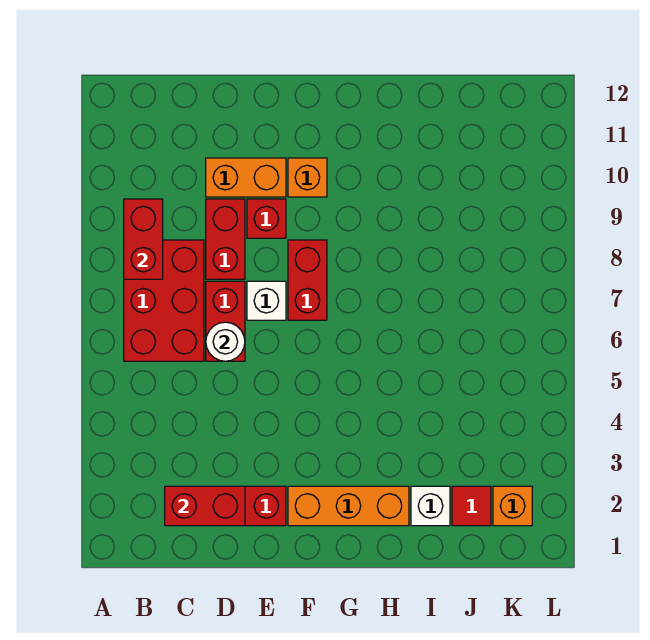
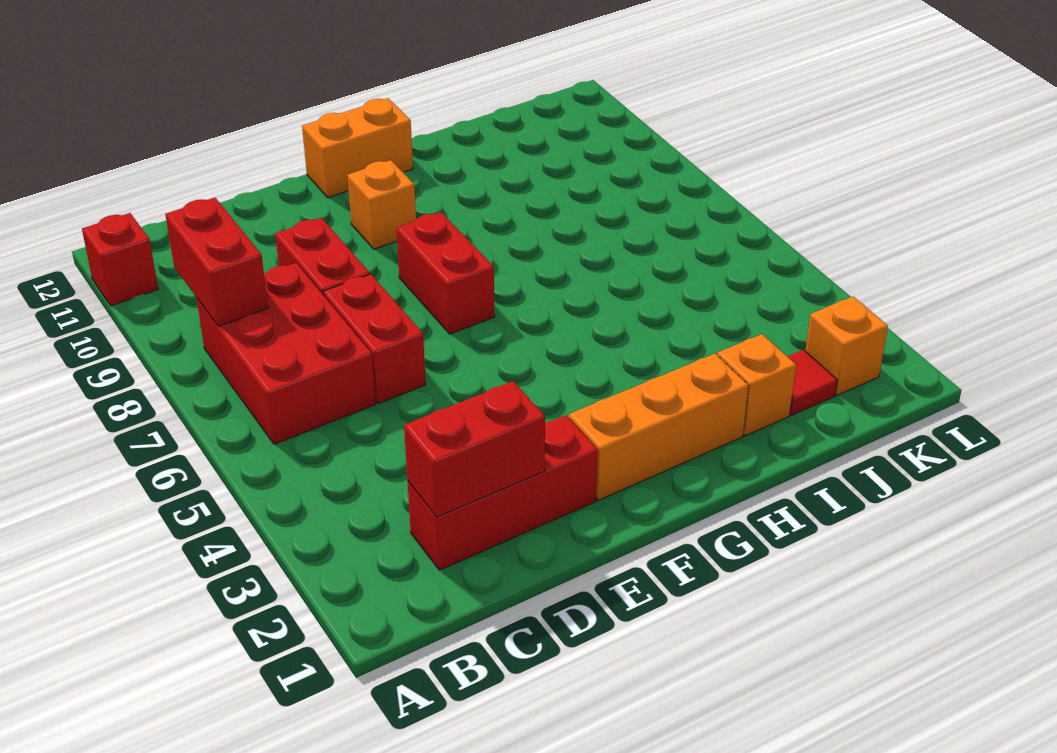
white round brick D6 level 2 -> none
orange brick D10:E10 level 1 -> orange brick F12:G12 level 1
white brick E7 level 1 -> none
red brick E9 level 1 -> red brick A11 level 1
white brick I2 level 1 -> orange brick I2 level 1

